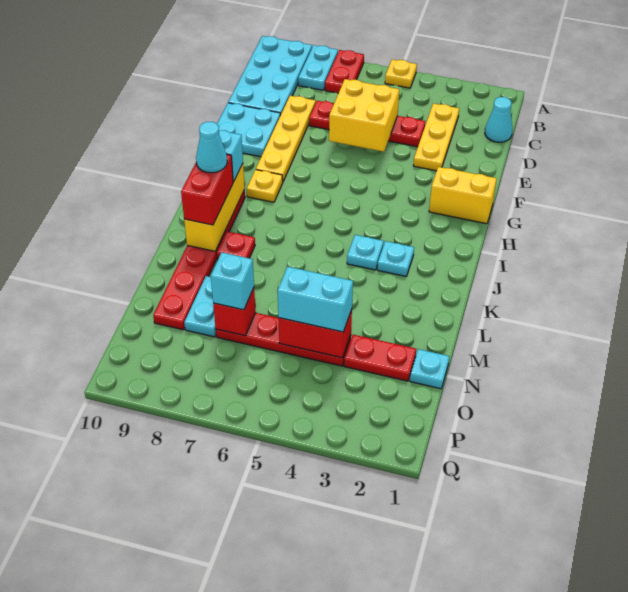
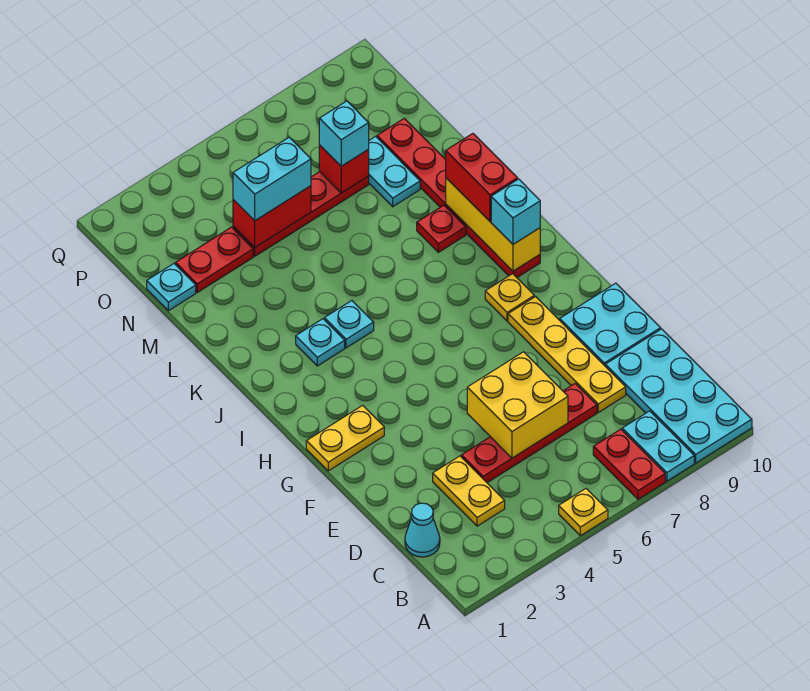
yellow plate C3:E3 level 1 -> yellow plate C3:D3 level 1
yellow brick G1:G2 level 1 -> yellow plate G1:G2 level 1
cyan cone J9 level 4 -> none

